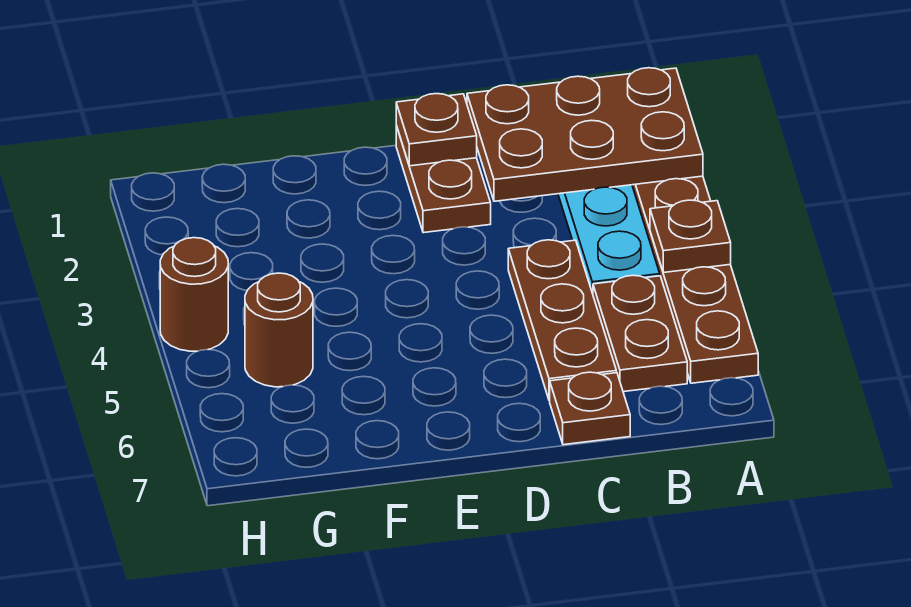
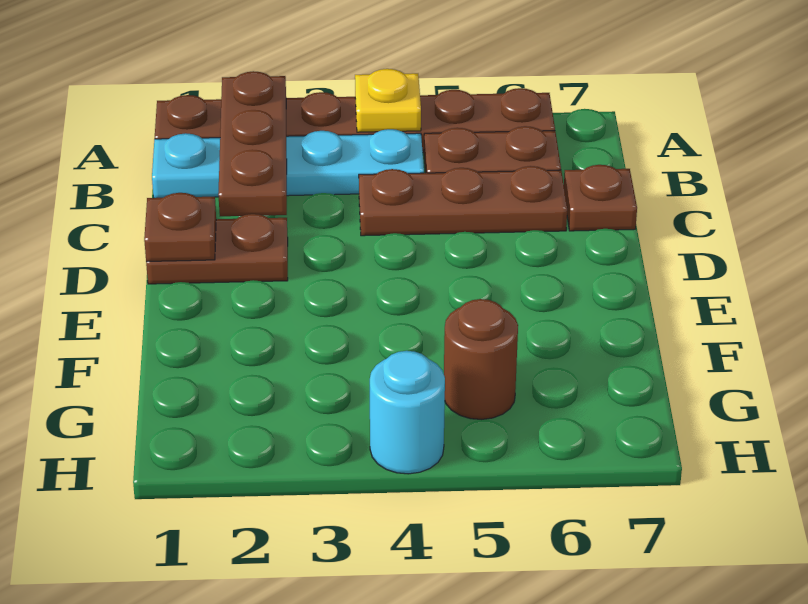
brown plate A1:C2 level 2 -> brown plate A2:C2 level 2
brown plate A4 level 2 -> yellow plate A4 level 2
brown round brick H4 level 1 -> cyan round brick H4 level 1

